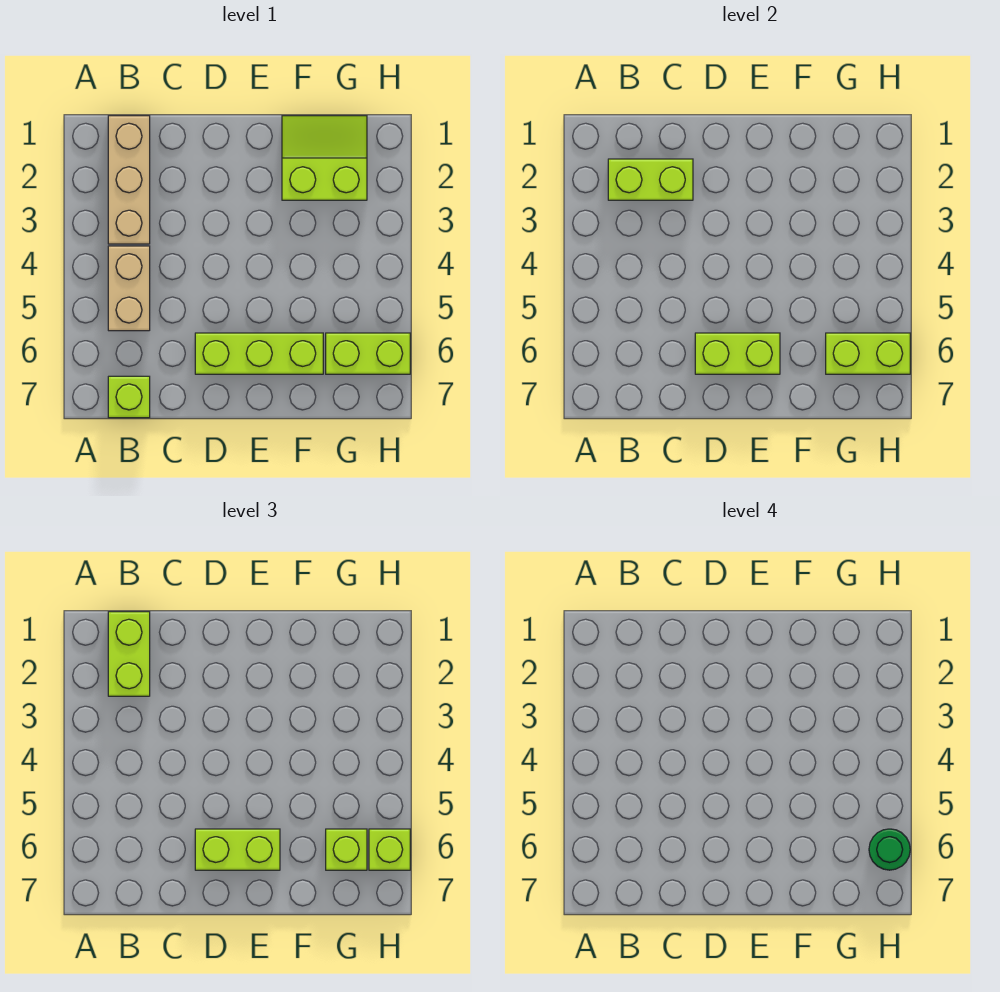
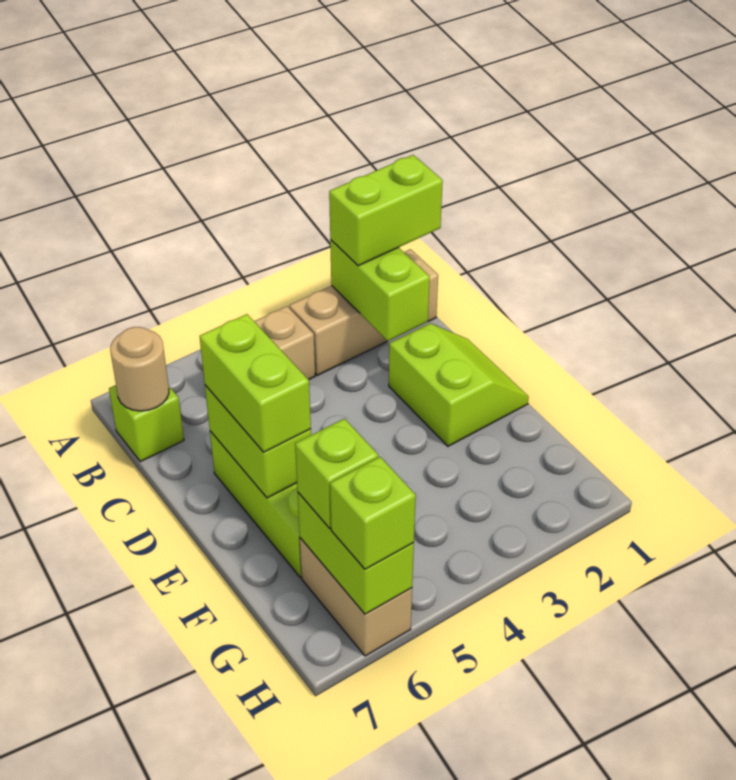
none -> tan round brick B7 level 2
lime slope F1:G2 level 1 top 2 -> lime slope D1:E2 level 1 top 2
lime brick G6:H6 level 1 -> tan brick G6:H6 level 1
green round brick H6 level 4 -> none

